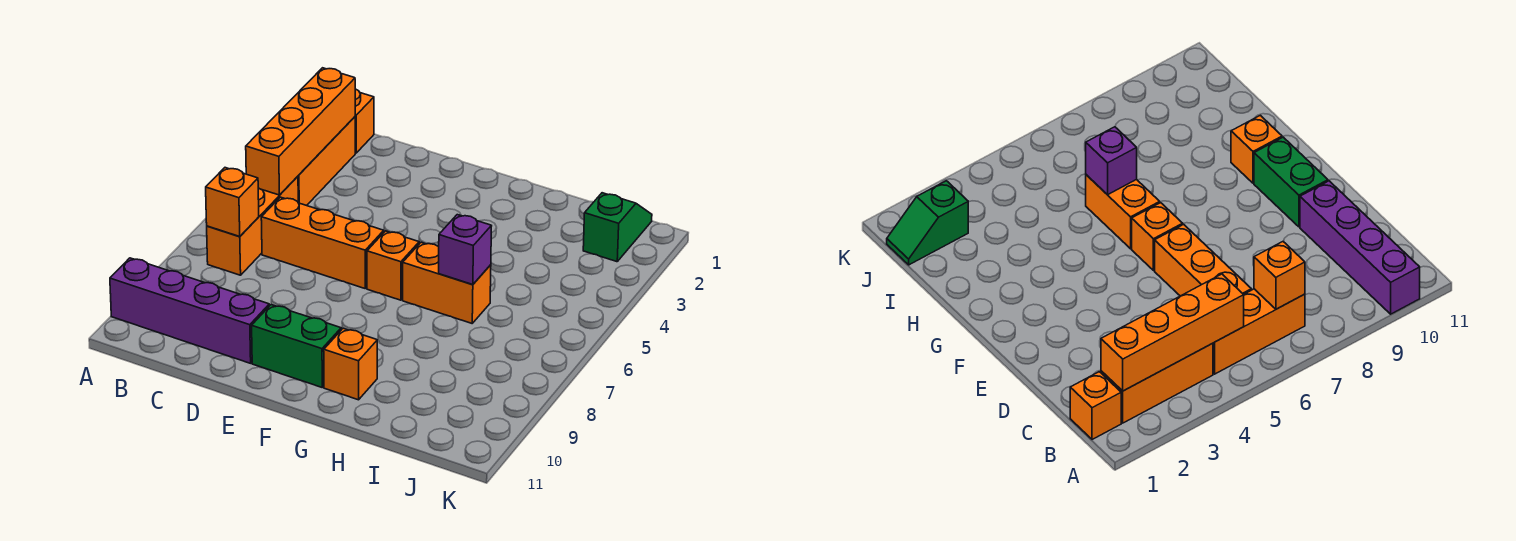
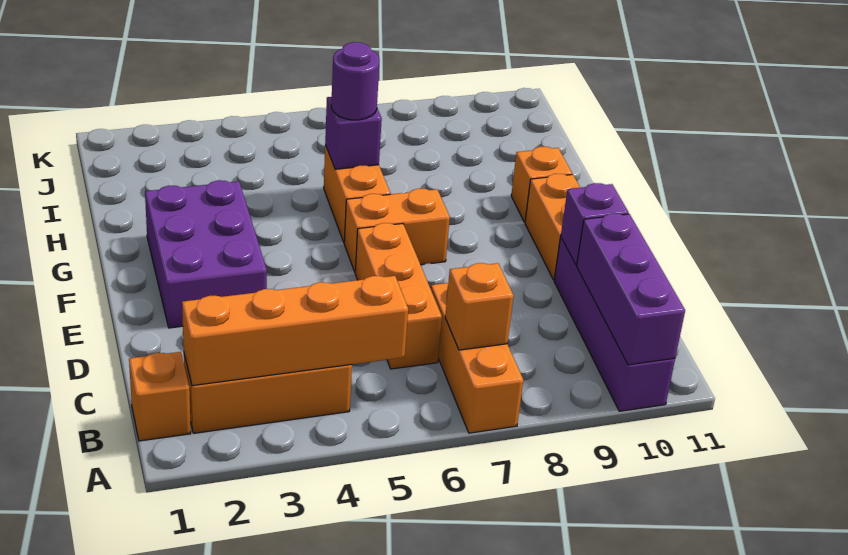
none -> purple brick A10:C10 level 2
orange brick B5:B7 level 1 -> orange brick A7:C7 level 1
none -> purple brick D10 level 2
none -> purple brick E2:G3 level 1
green brick E10:F10 level 1 -> orange brick E10:F10 level 1
orange brick F6 level 1 -> orange brick F6:F7 level 1
none -> purple round brick H6 level 3
green slope J1:J2 level 1 top 2 -> none

